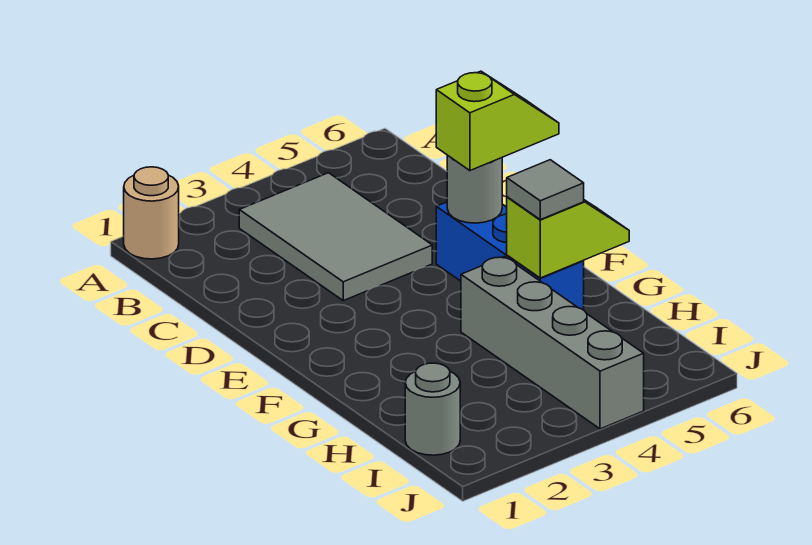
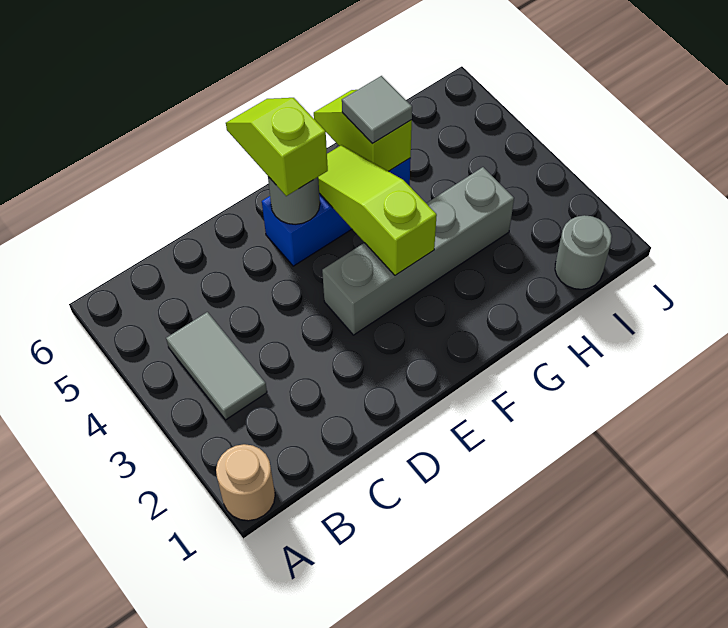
grey tile B3:D4 level 1 -> grey tile B3:B4 level 1
none -> lime slope F3:F5 level 2 top 3
grey brick G4:J4 level 1 -> grey brick E3:H3 level 1

